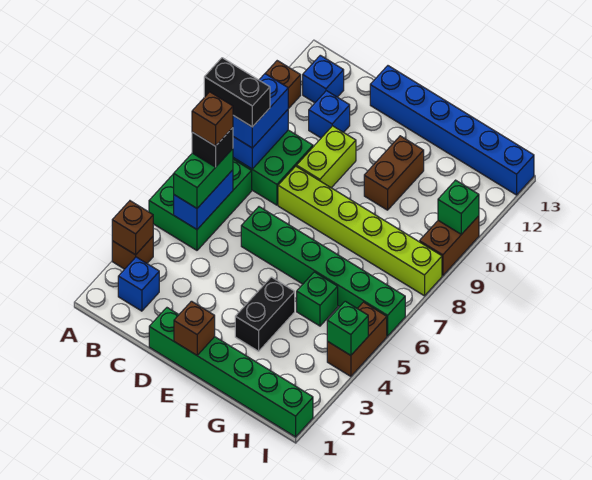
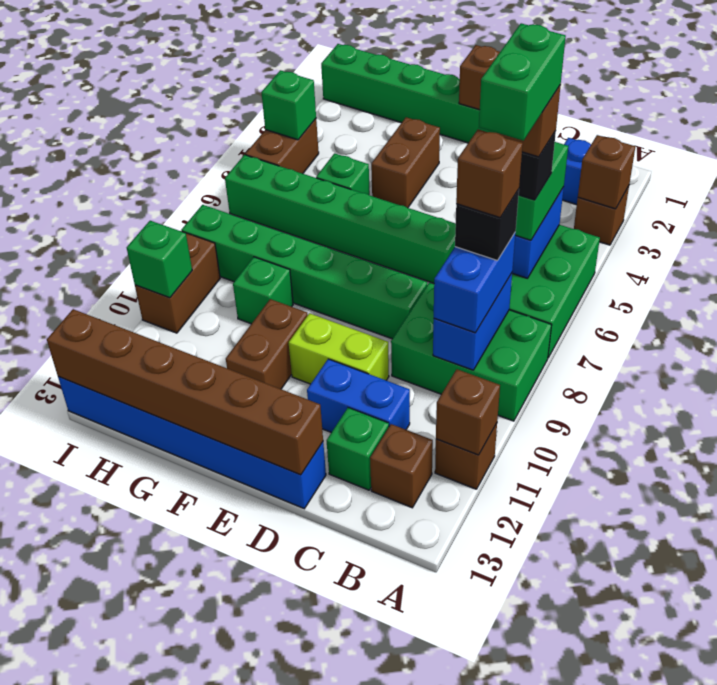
black brick A8:B8 level 4 -> black brick B8 level 4
none -> brown brick A11 level 2
none -> green brick B6:B7 level 6
none -> brown brick B8 level 5
blue brick B12 level 1 -> brown brick B12 level 1
blue brick C11 level 1 -> blue brick C11:D11 level 1
none -> green brick C12 level 1
lime brick D8:I8 level 1 -> green brick D8:I8 level 1
lime brick D9:D10 level 1 -> lime brick D10:E10 level 1
none -> brown brick D13:I13 level 2
black brick F3:F4 level 1 -> brown brick F3:F4 level 1
none -> green brick G9 level 1

